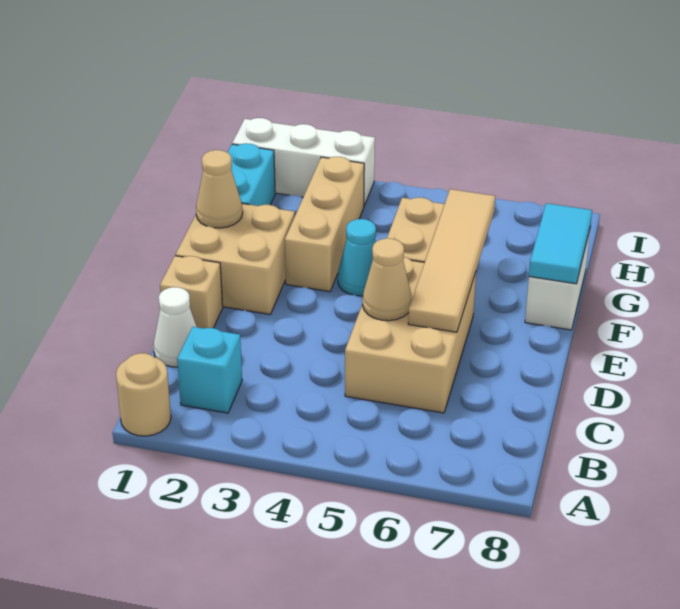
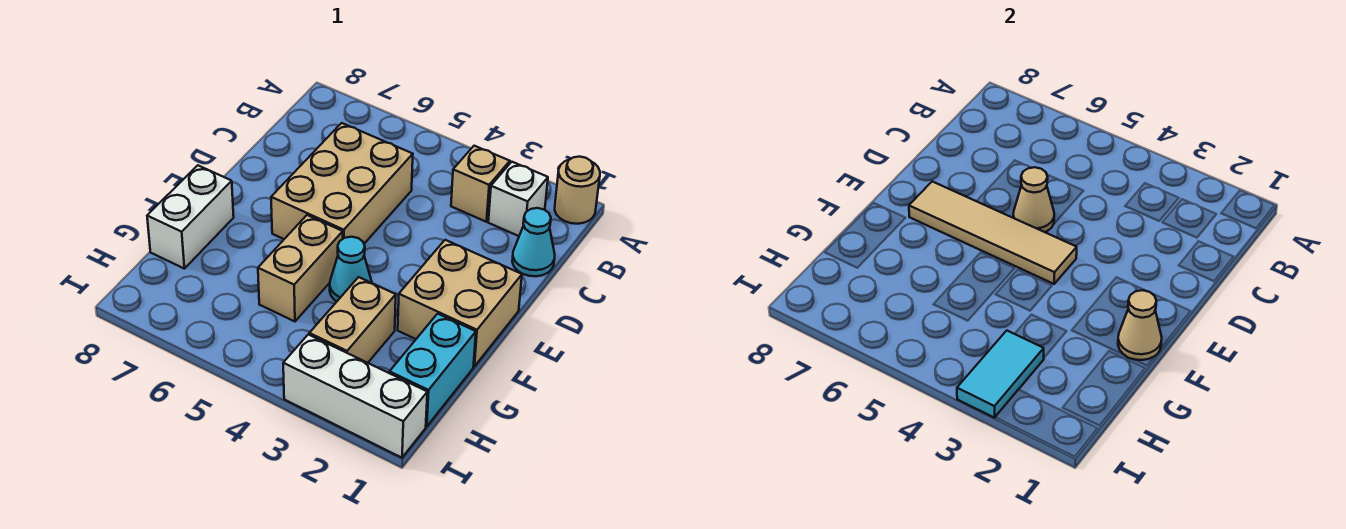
cyan brick B2 level 1 -> white brick B2 level 1
white cone C1 level 1 -> cyan cone C1 level 1
tan brick D1 level 1 -> tan brick B3 level 1
tan tile D6:G6 level 2 -> tan tile E4:E7 level 2
tan brick F3:H3 level 1 -> tan brick G3:H3 level 1
cyan tile F8:G8 level 2 -> cyan tile H3:I3 level 2

